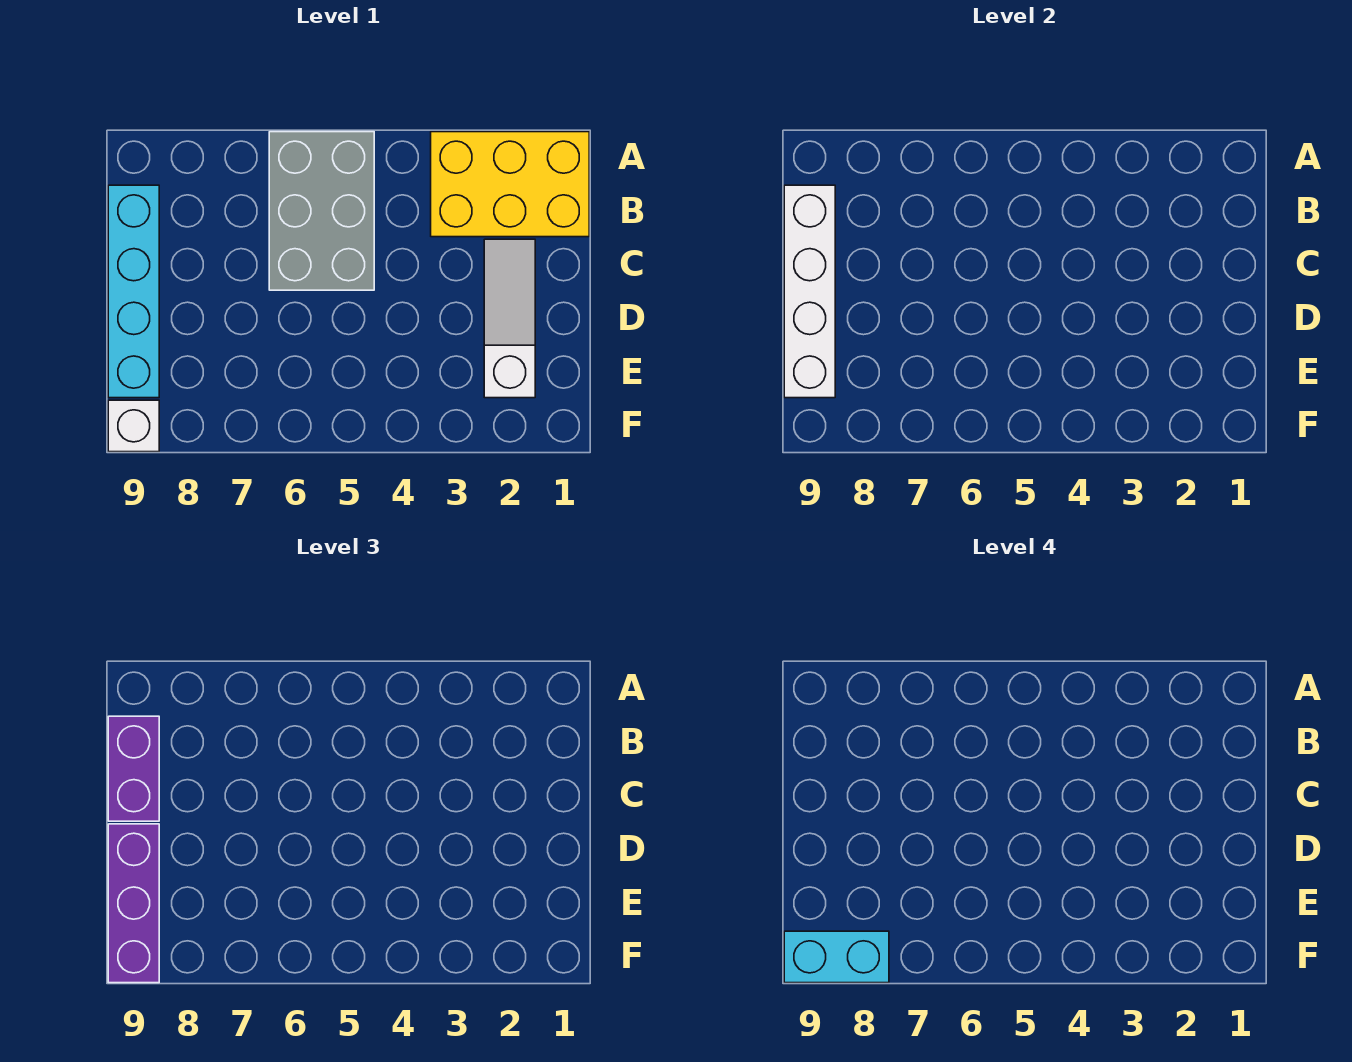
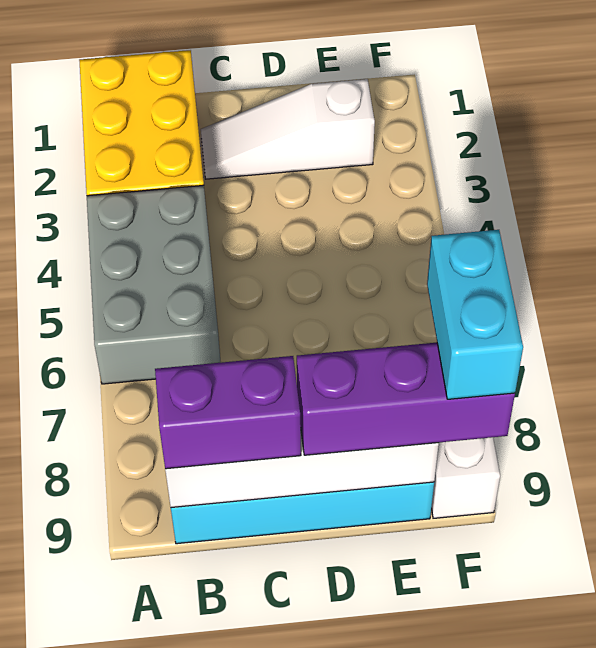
grey brick A5:C6 level 1 -> grey brick A4:B6 level 1

